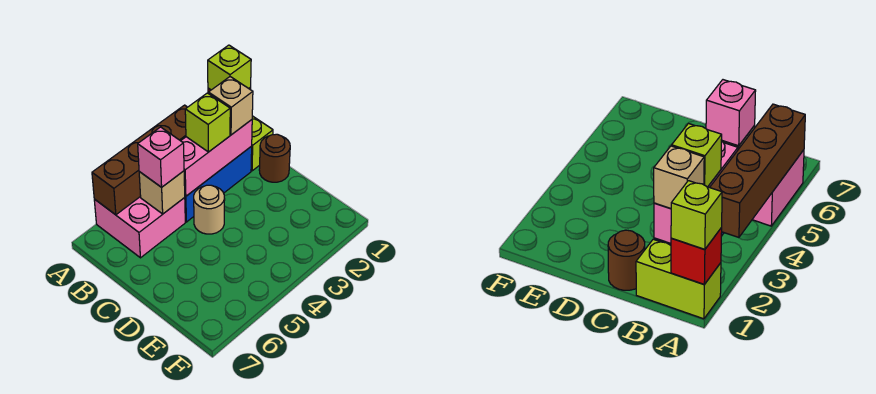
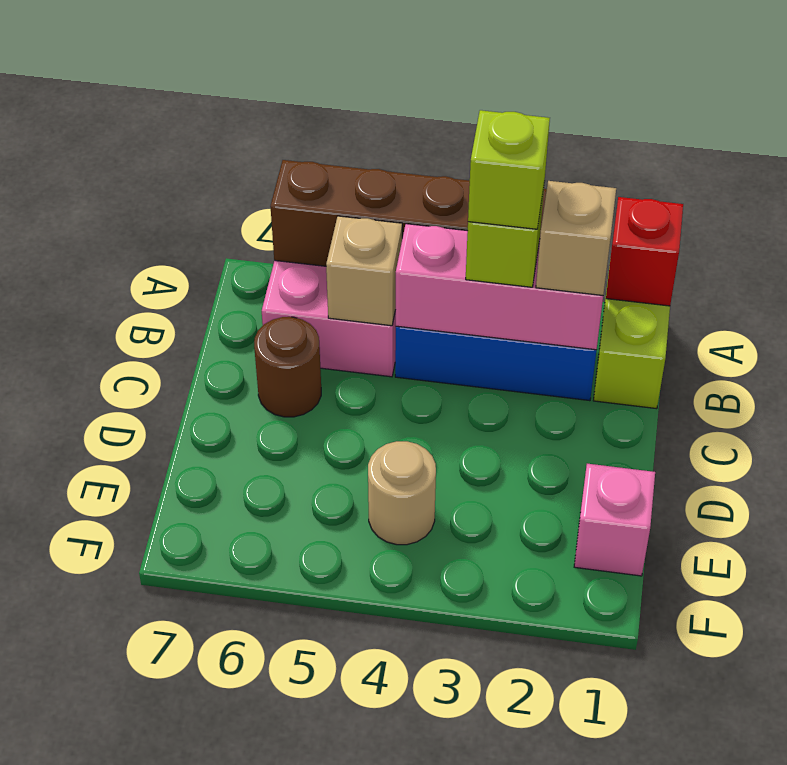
lime brick A1 level 3 -> lime brick B3 level 4
pink brick B5 level 3 -> pink brick E1 level 1
brown round brick C1 level 1 -> brown round brick C6 level 1
tan round brick C4 level 1 -> tan round brick E4 level 1

